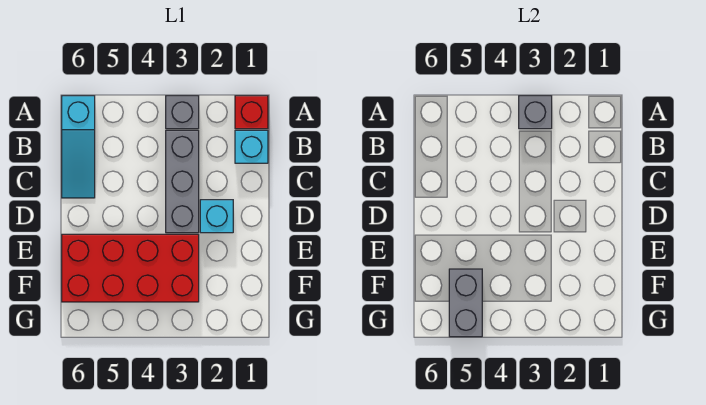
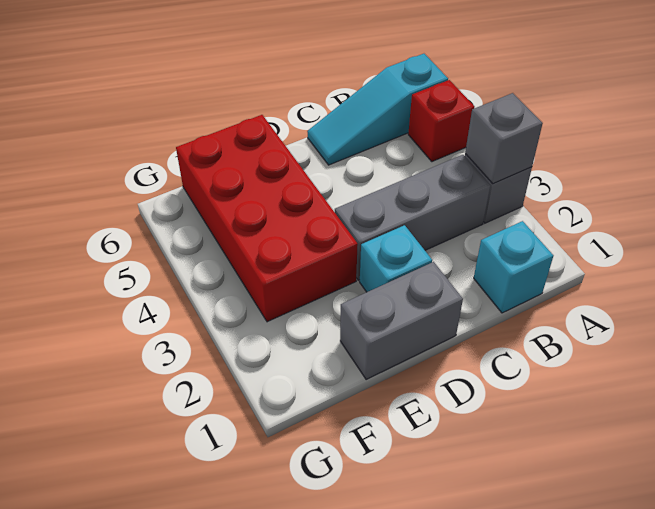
red brick A1 level 1 -> red brick A5 level 1
grey brick F5:G5 level 2 -> grey brick D1:E1 level 1

